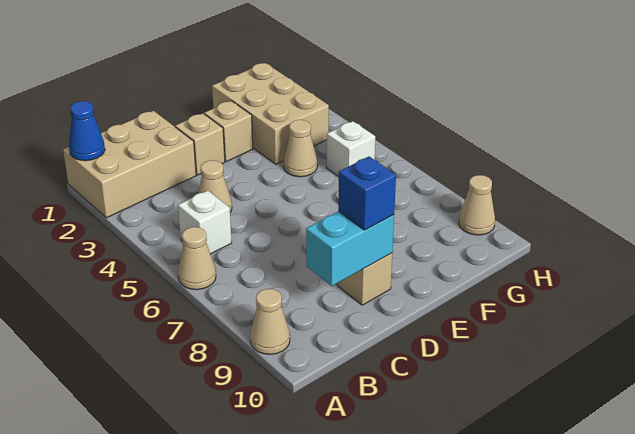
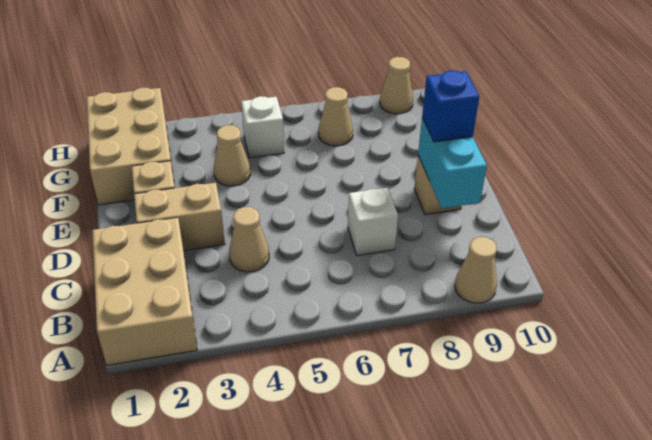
blue cone A1 level 2 -> none
tan cone A6 level 1 -> tan cone G7 level 1
white brick B5 level 1 -> white brick C7 level 1
tan brick D2 level 1 -> tan brick D2:D3 level 1
tan brick F1:G3 level 1 -> tan brick F1:H2 level 1

